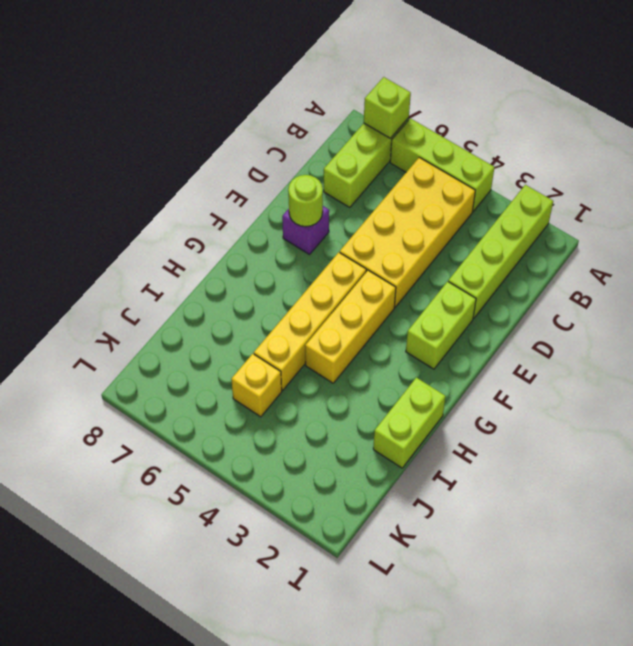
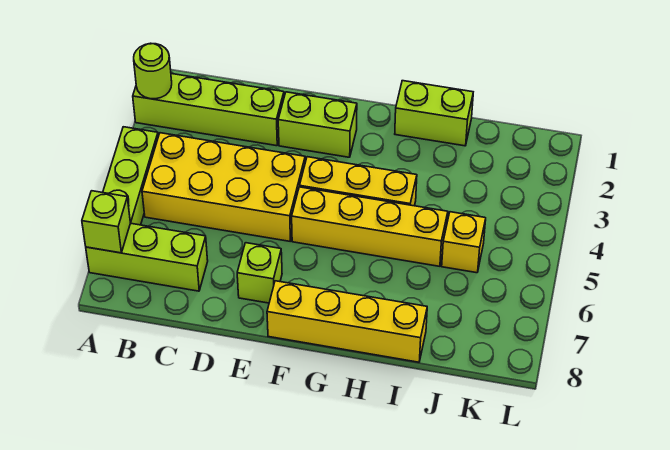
purple brick E7 level 1 -> lime brick E7 level 1
lime round brick E7 level 2 -> lime round brick A2 level 2
none -> yellow brick F8:I8 level 1

